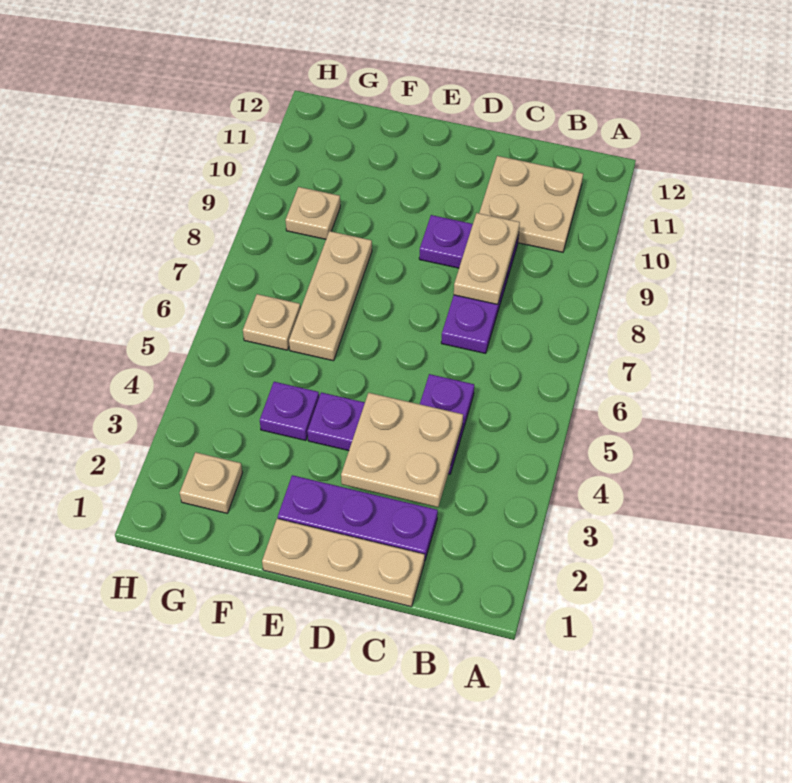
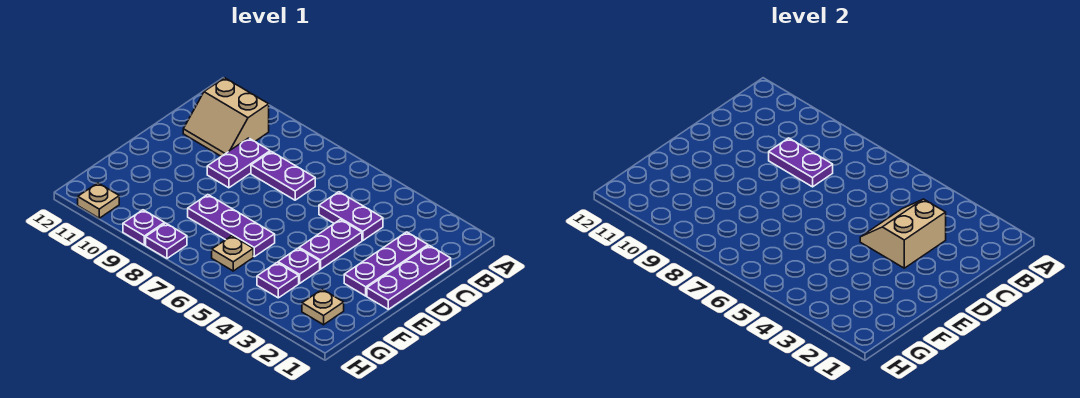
tan plate B10:C11 level 1 -> tan slope B10:C11 level 1 top B
tan plate C1:E1 level 1 -> purple plate C1:E1 level 1
tan plate C3:D4 level 2 -> tan slope C3:D4 level 2 top 3
tan plate C8:C9 level 2 -> purple plate C8:C9 level 2
tan plate F6:F8 level 1 -> purple plate F6:F8 level 1
none -> purple plate G4 level 1
tan plate G9 level 1 -> tan plate H11 level 1
none -> purple plate H8 level 1
none -> purple plate H9 level 1

